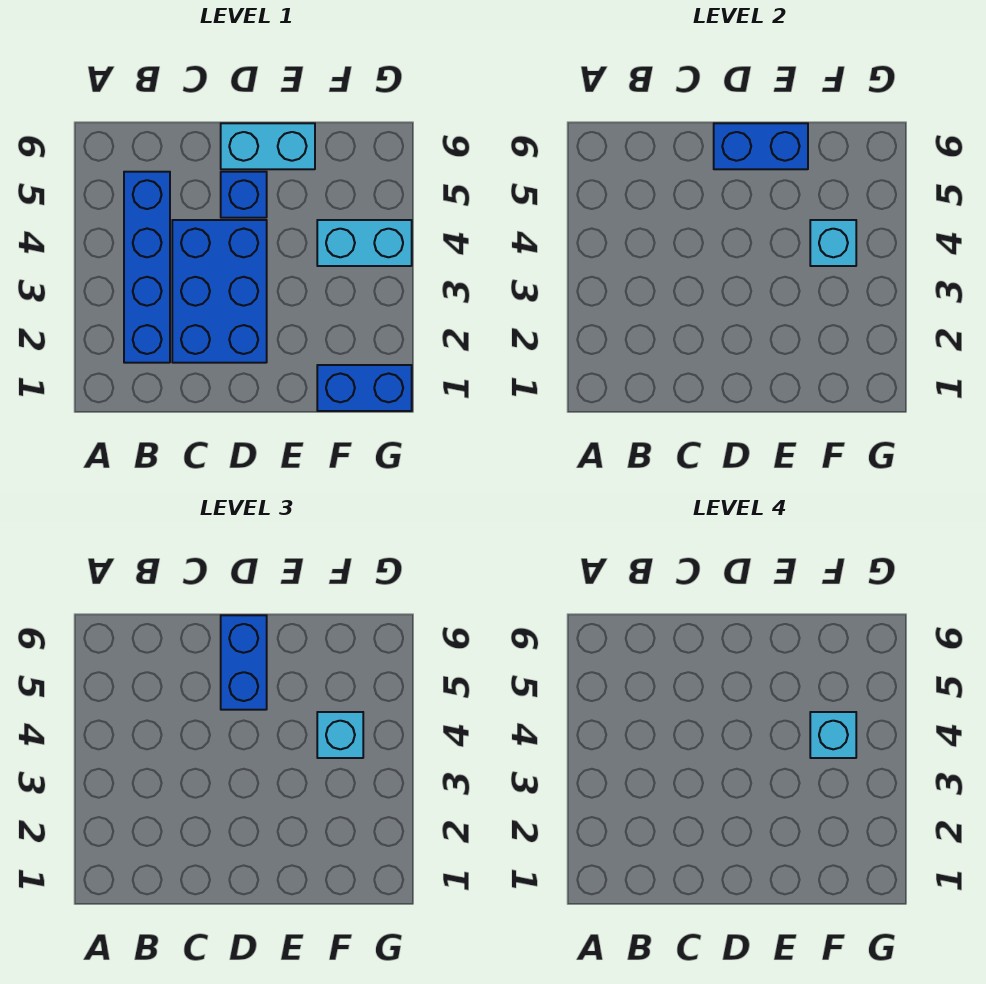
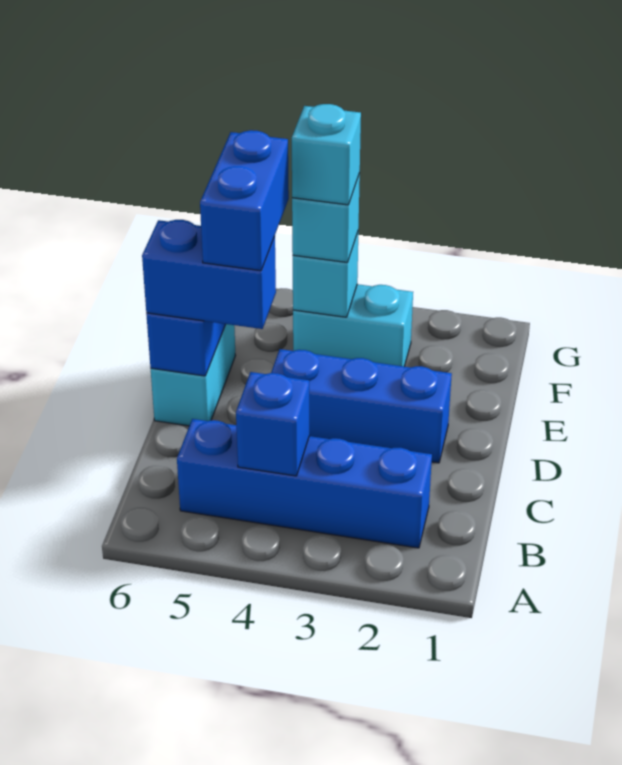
blue brick C2:D4 level 1 -> blue brick D2:D4 level 1
blue brick D5 level 1 -> blue brick B4 level 2
blue brick F1:G1 level 1 -> blue brick D5:E5 level 4
cyan brick F4:G4 level 1 -> cyan brick F3:F4 level 1

